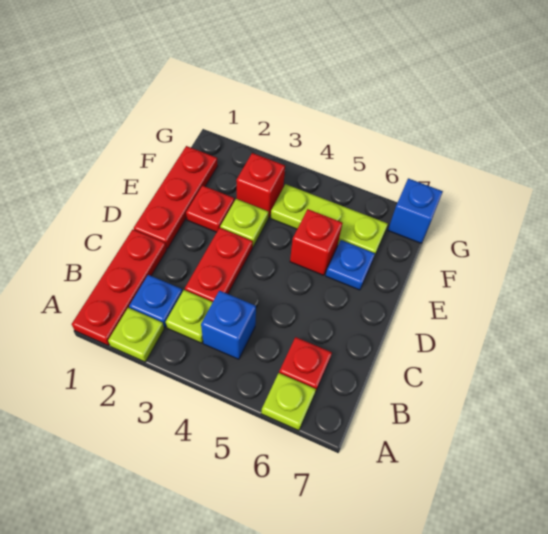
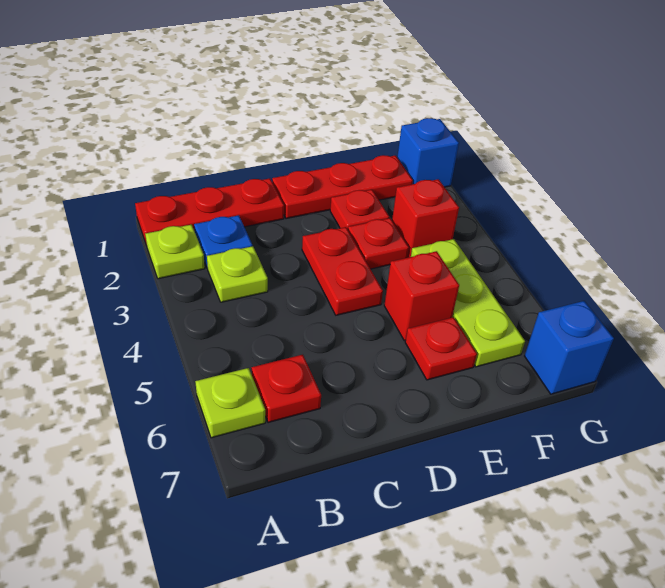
blue brick B4 level 1 -> blue brick G1 level 1
red plate C3:D3 level 1 -> red plate D3:D4 level 1
lime plate E3 level 1 -> red plate E3 level 1
blue plate E6 level 1 -> red plate E6 level 1

